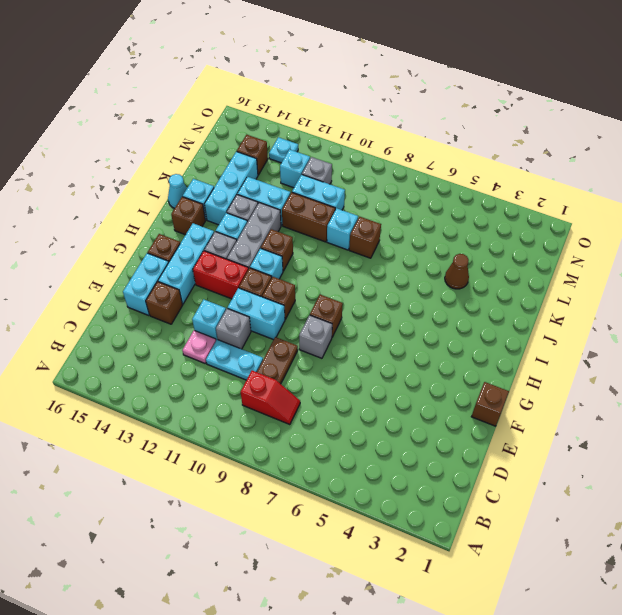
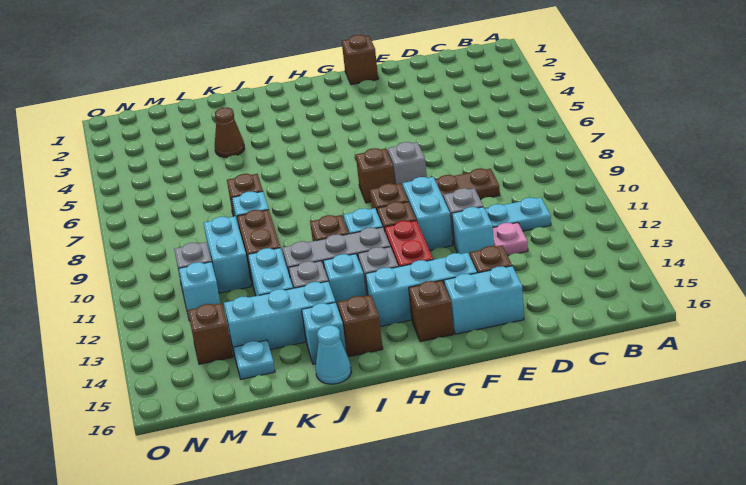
red slope C8:C9 level 1 top 9 -> none
cyan plate D10:D11 level 1 -> cyan plate C11:D11 level 1
cyan plate N13 level 1 -> cyan plate L15 level 1

